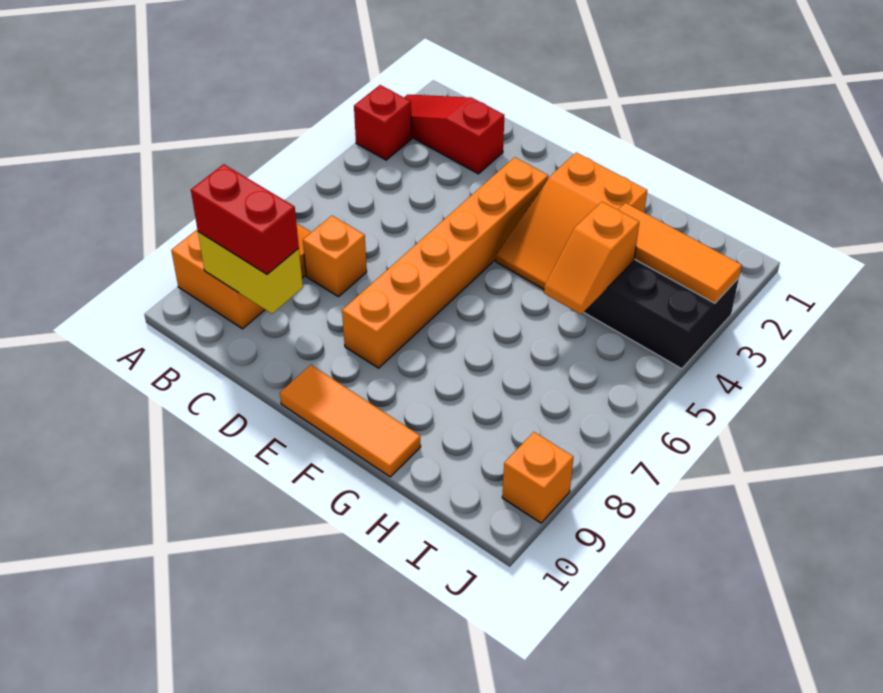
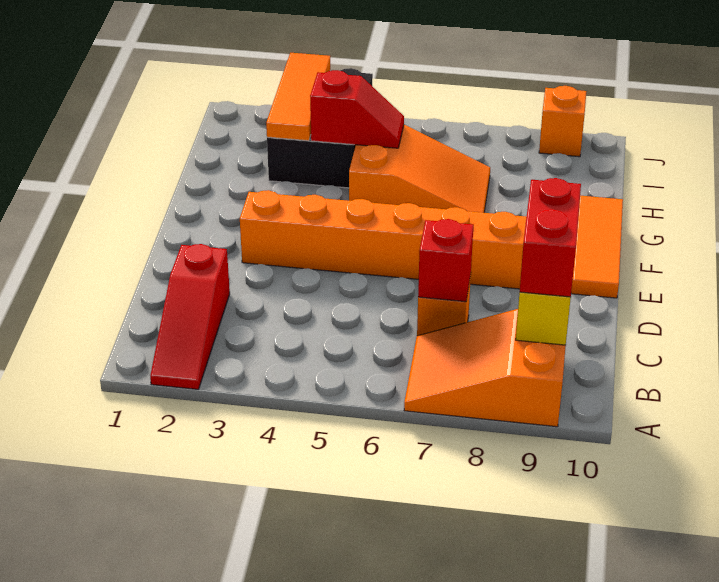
red brick A3 level 1 -> red brick C7 level 2
orange slope F2:G4 level 1 top 2 -> orange slope G5:H7 level 1 top 5
orange slope H4:H5 level 2 top 4 -> red slope H4:H5 level 2 top 4

